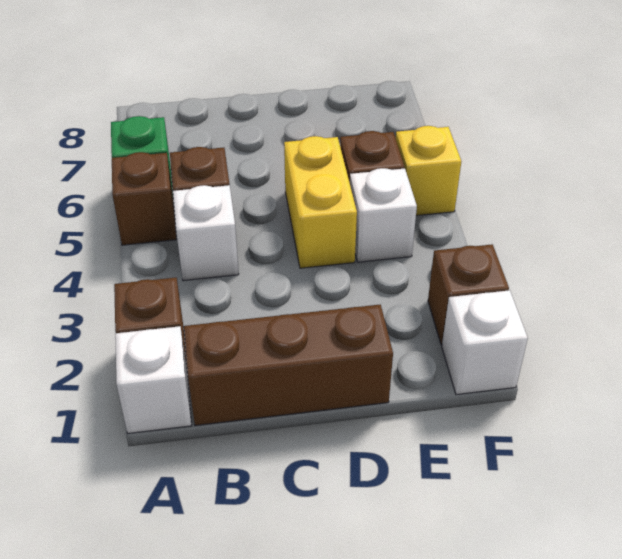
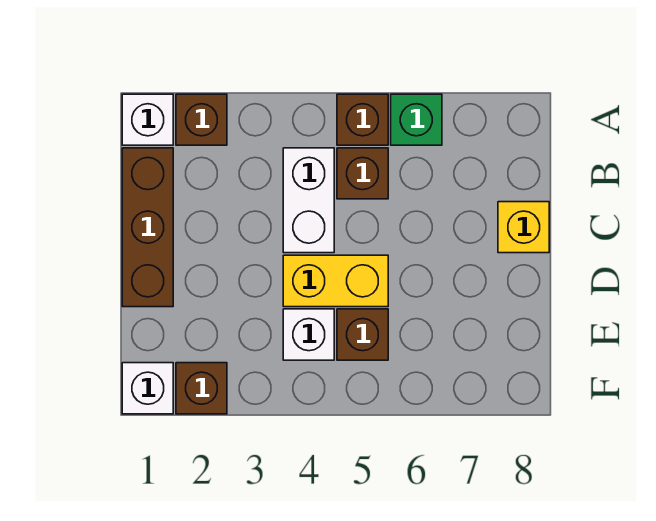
white brick B4 level 1 -> white brick B4:C4 level 1
yellow brick F5 level 1 -> yellow brick C8 level 1

